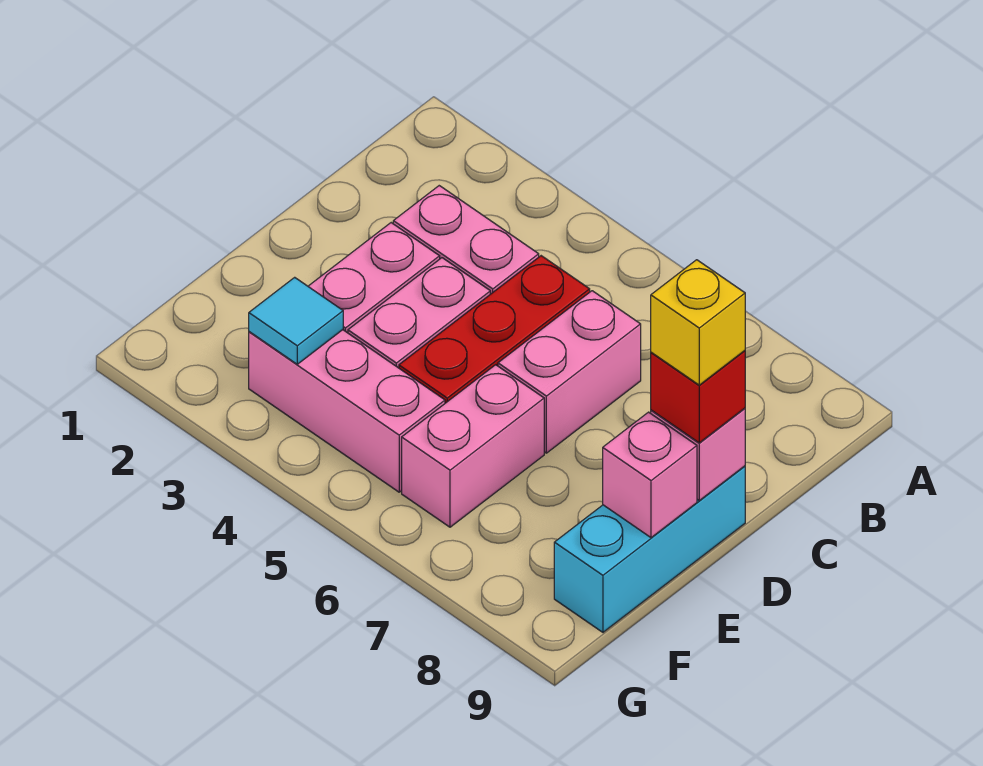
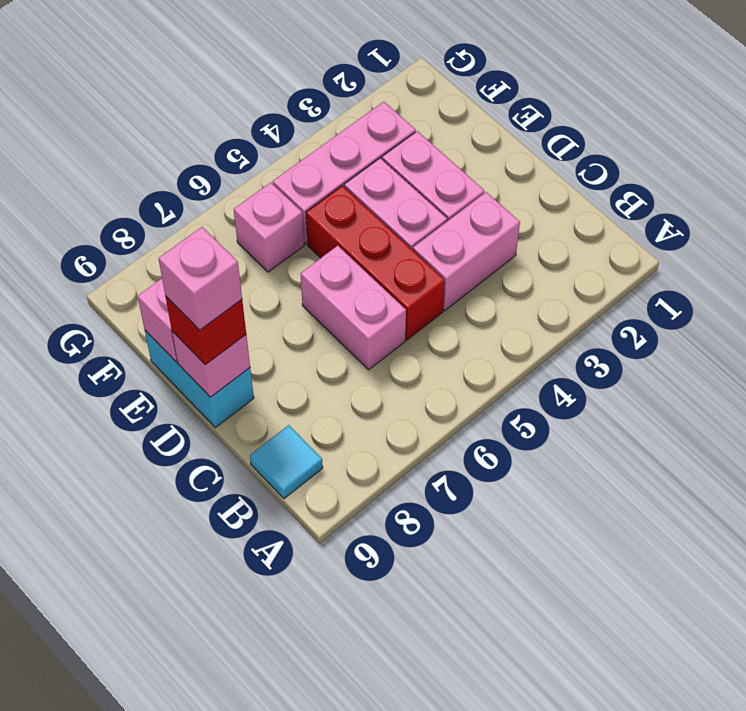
cyan brick D9:F9 level 1 -> cyan brick D9:E9 level 1
yellow brick D9 level 4 -> pink brick D9 level 4
pink brick E6:F6 level 1 -> pink brick F6 level 1
cyan tile F3 level 2 -> cyan tile B9 level 1

